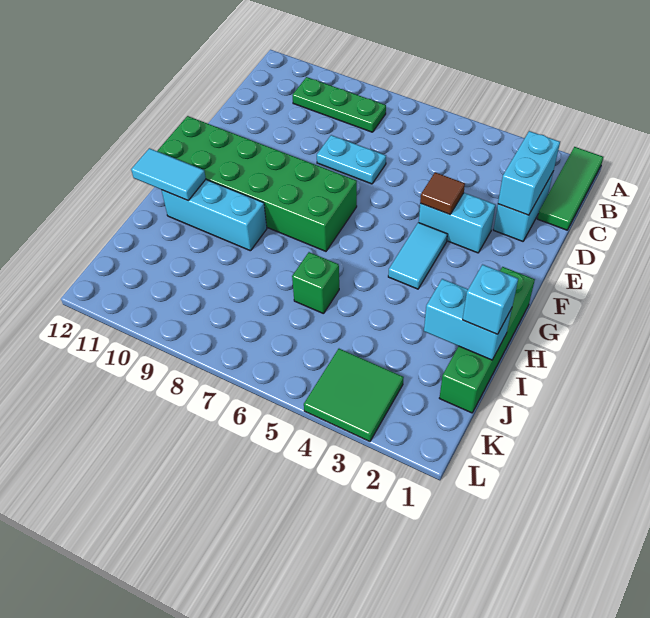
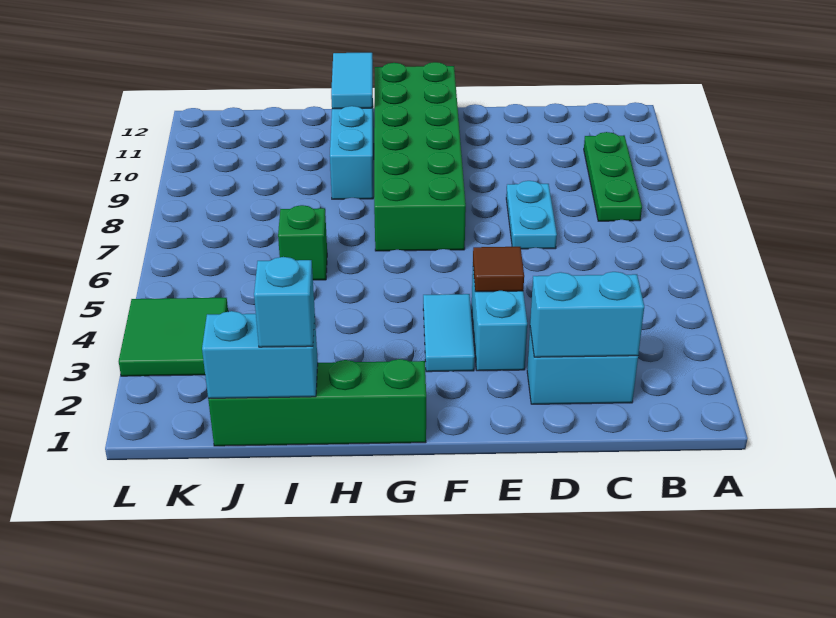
green tile A1:C1 level 1 -> none
cyan tile F4:G4 level 1 -> cyan tile F3:F4 level 1
cyan brick I1:I2 level 2 -> cyan brick I1:J1 level 2

